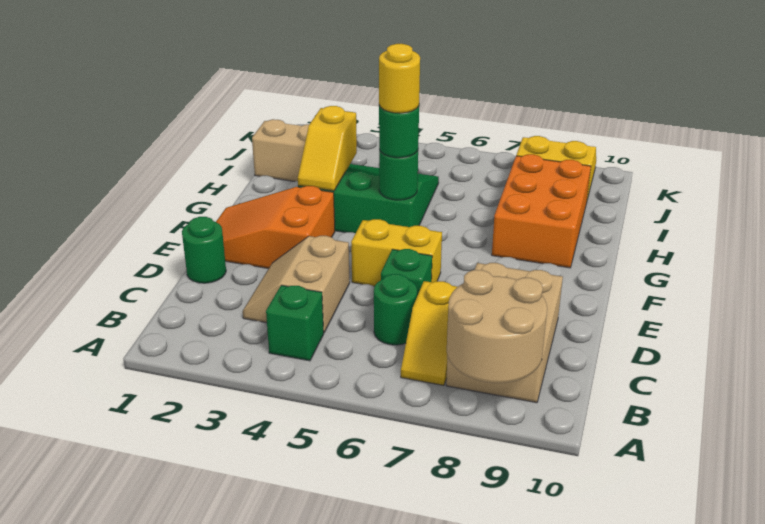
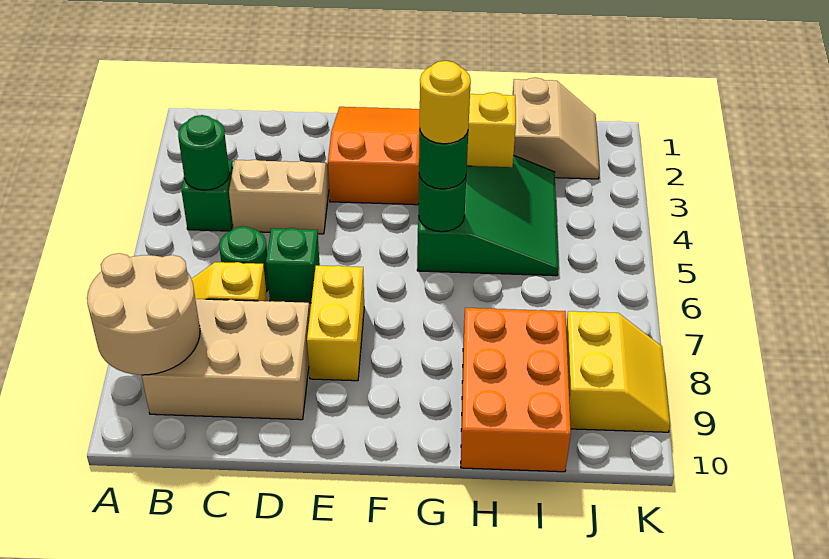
green round brick D1 level 1 -> green round brick B4 level 2
yellow brick E5:E6 level 1 -> yellow brick E7:E8 level 1
orange brick G8:I9 level 1 -> orange brick H8:I10 level 1

